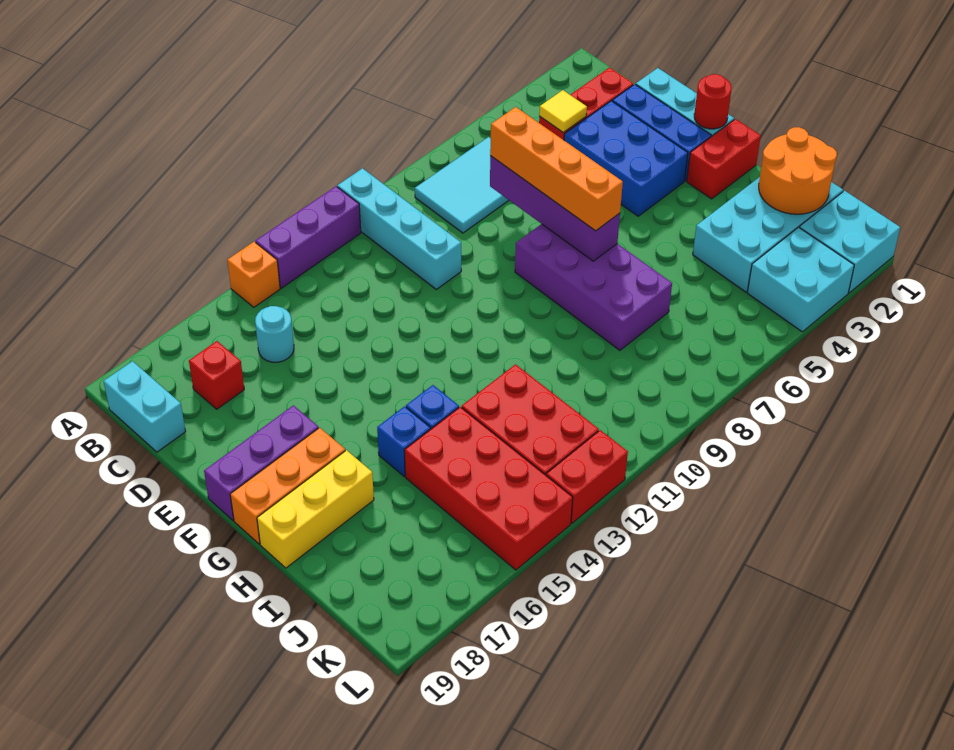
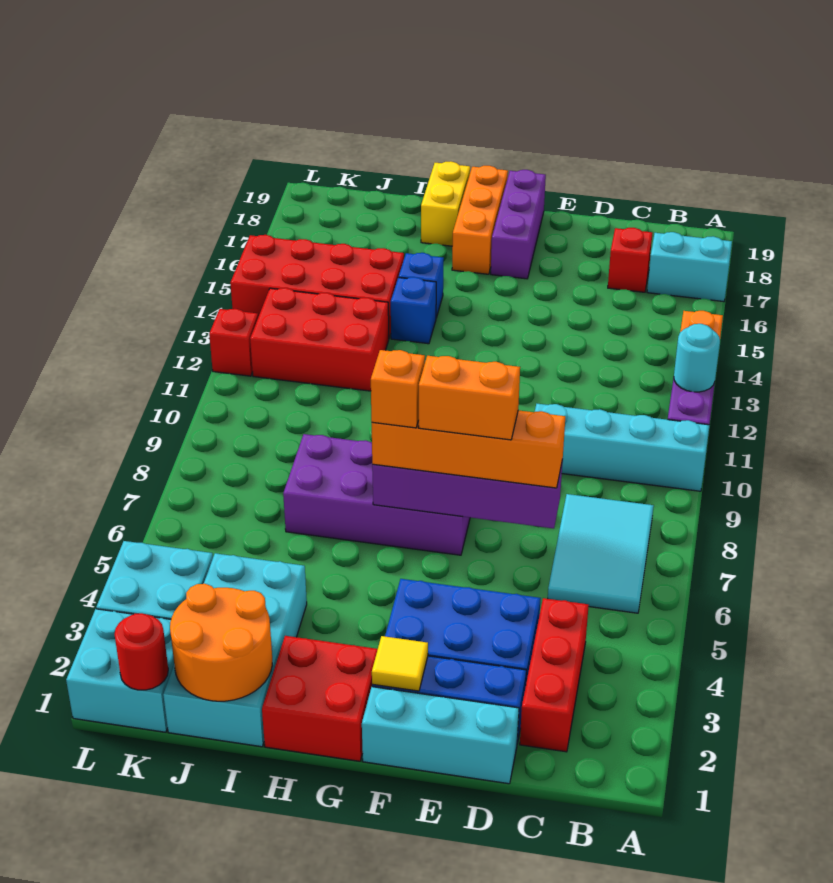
cyan brick B19:C19 level 1 -> cyan brick A17:B17 level 1
yellow tile C4 level 2 -> yellow tile F2 level 2
cyan round brick C15 level 1 -> cyan round brick A12 level 2
none -> orange brick E7:F7 level 4
red round brick F1 level 2 -> red round brick K1 level 2
red brick G1:G2 level 1 -> red brick G1:H2 level 1
none -> orange brick G7 level 4
yellow brick H17:H19 level 1 -> yellow brick H18:H19 level 1
red brick L12:L13 level 1 -> red brick L12 level 1

